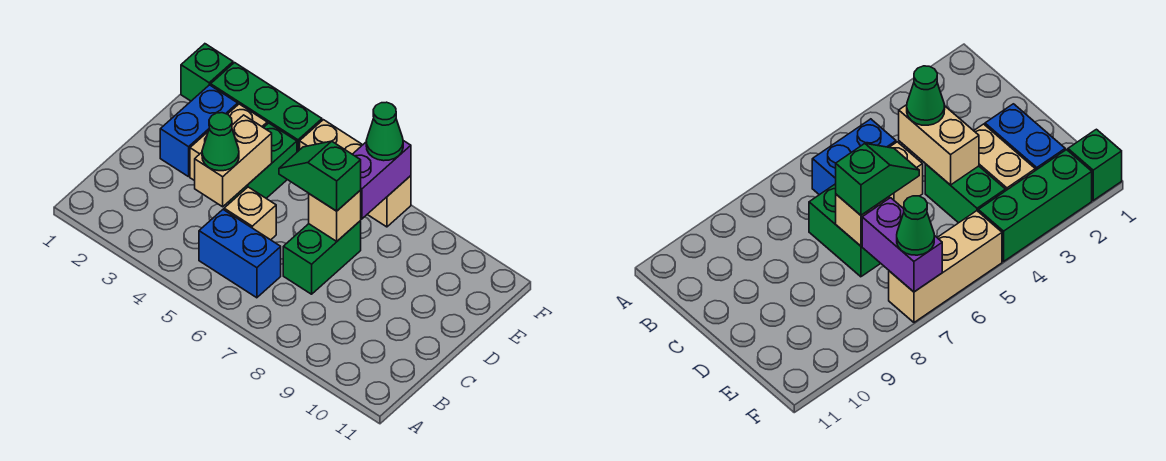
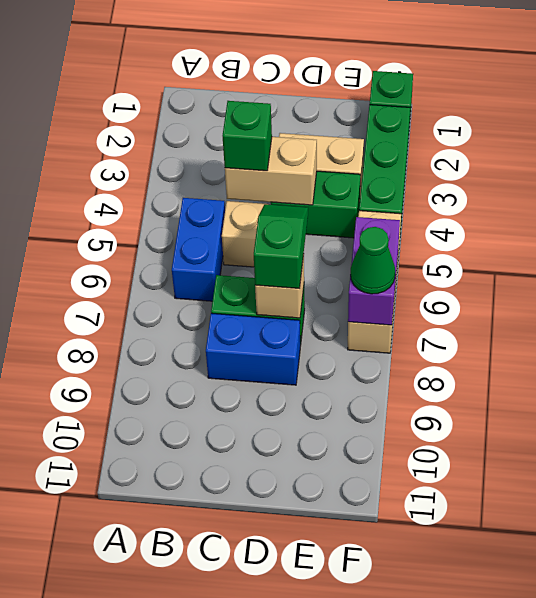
green cone C4 level 3 -> green brick C4 level 3
blue brick D2:E2 level 1 -> blue brick C8:D8 level 1
purple brick E7:F7 level 2 -> purple brick F6:F7 level 2

